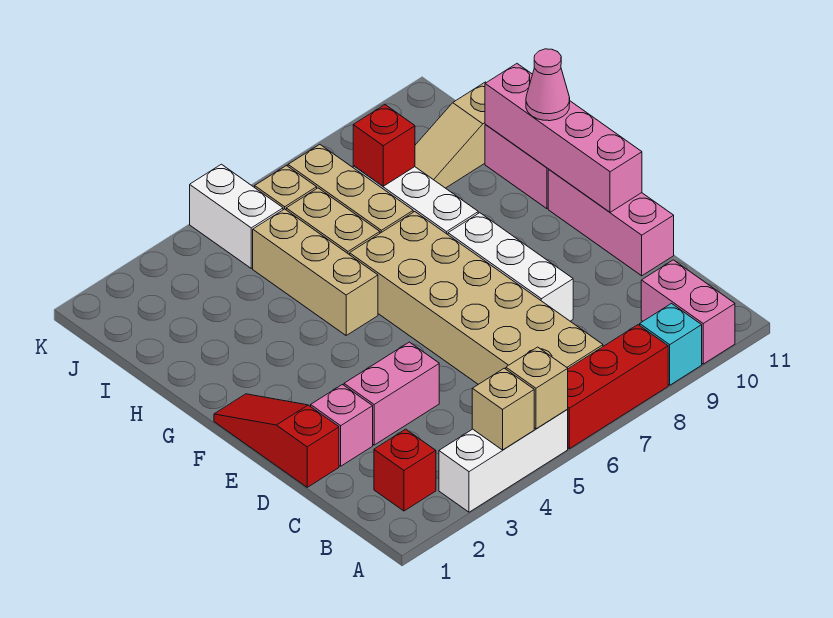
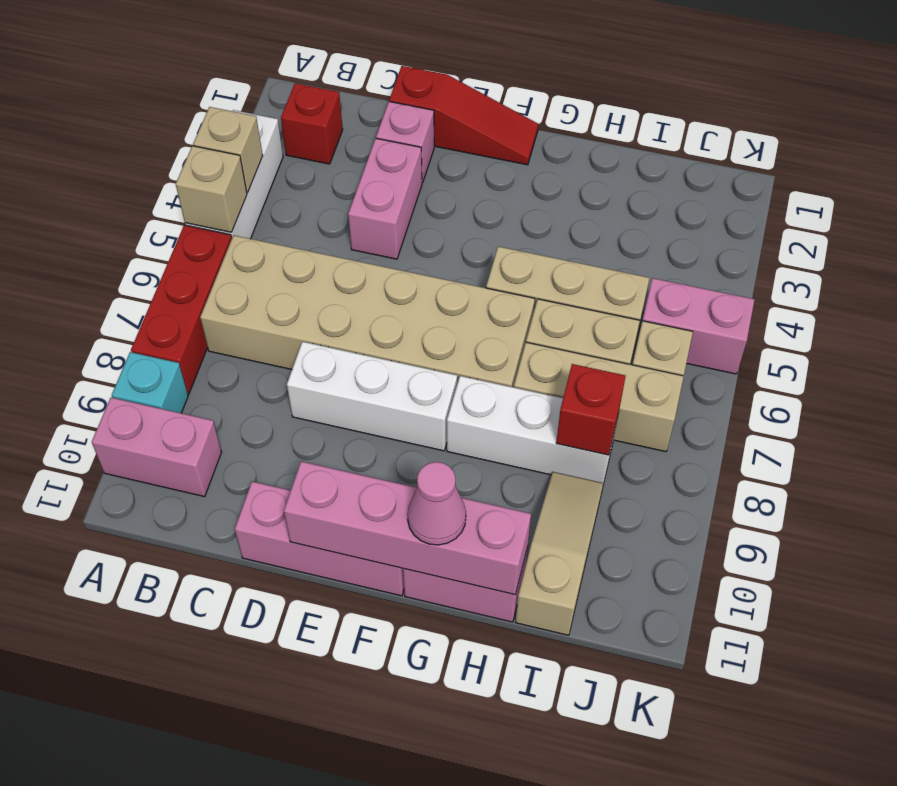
white brick J5:K5 level 1 -> pink brick J5:K5 level 1

